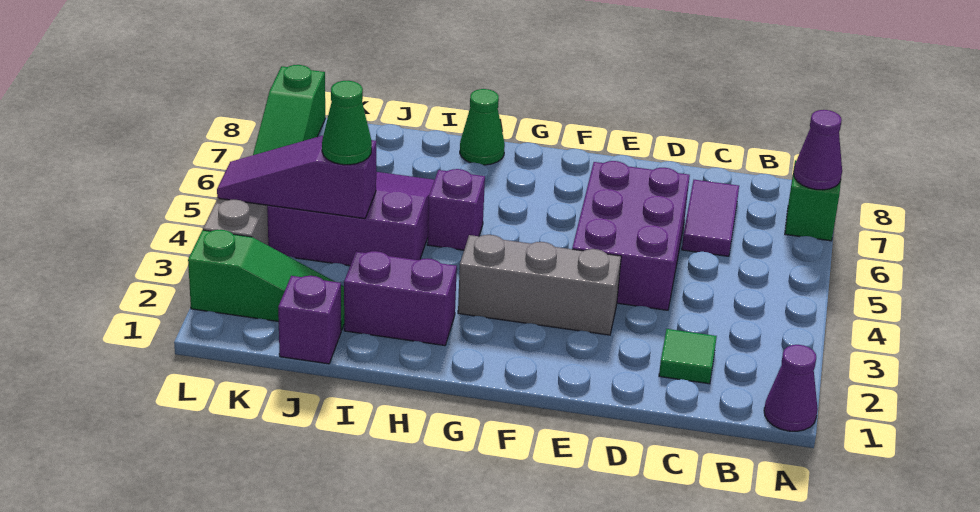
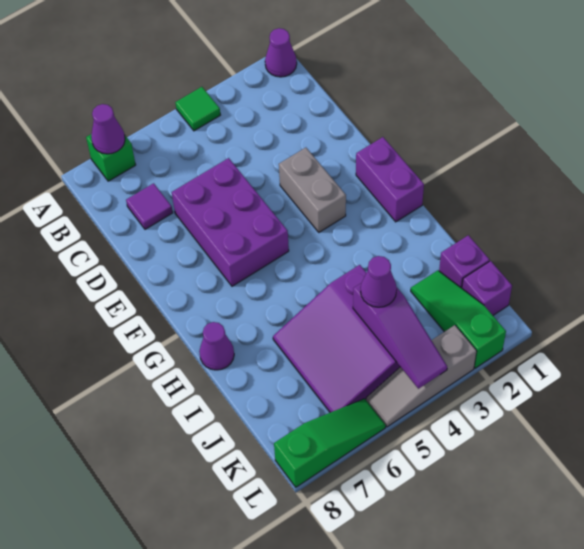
green tile C2 level 1 -> green tile A4 level 1
purple tile C6:C7 level 1 -> purple tile C7 level 1
purple brick D4:E6 level 1 -> purple brick D5:F6 level 1
grey brick E3:G3 level 1 -> grey brick E3:F3 level 1
purple brick H2:I2 level 1 -> purple brick F1:G1 level 1
purple brick H5 level 1 -> purple brick K1 level 1
green cone H8 level 1 -> purple cone H8 level 1
green cone J4 level 3 -> purple cone J4 level 3

